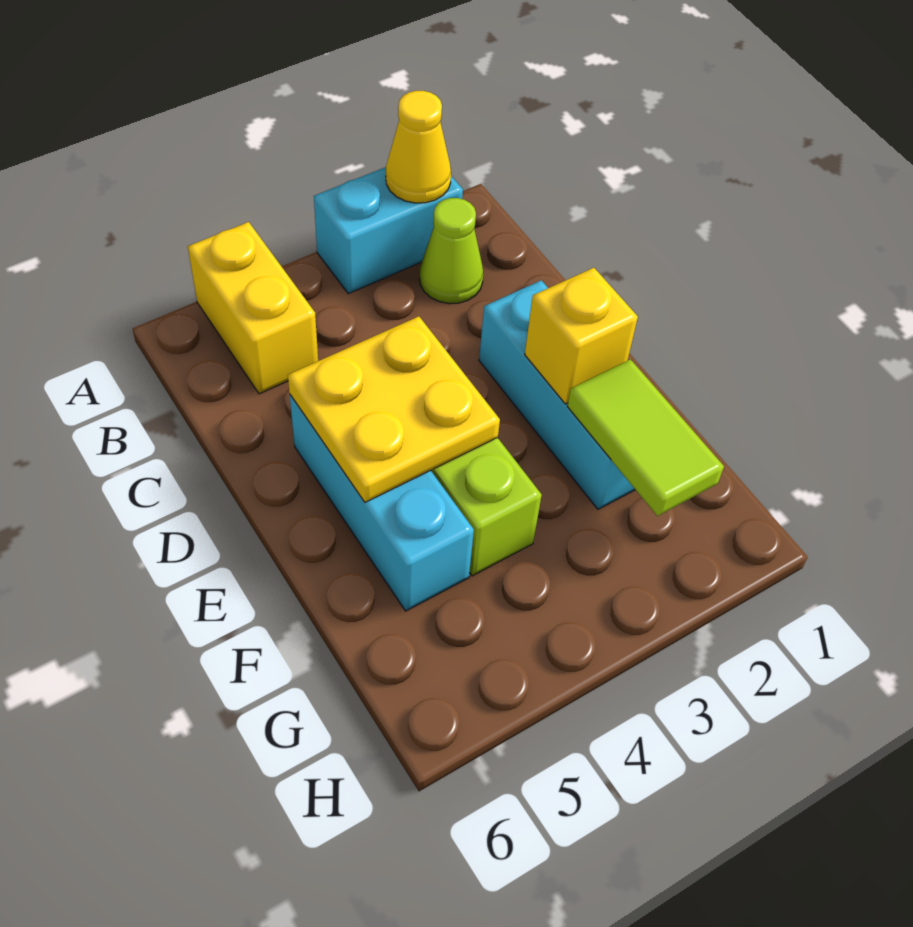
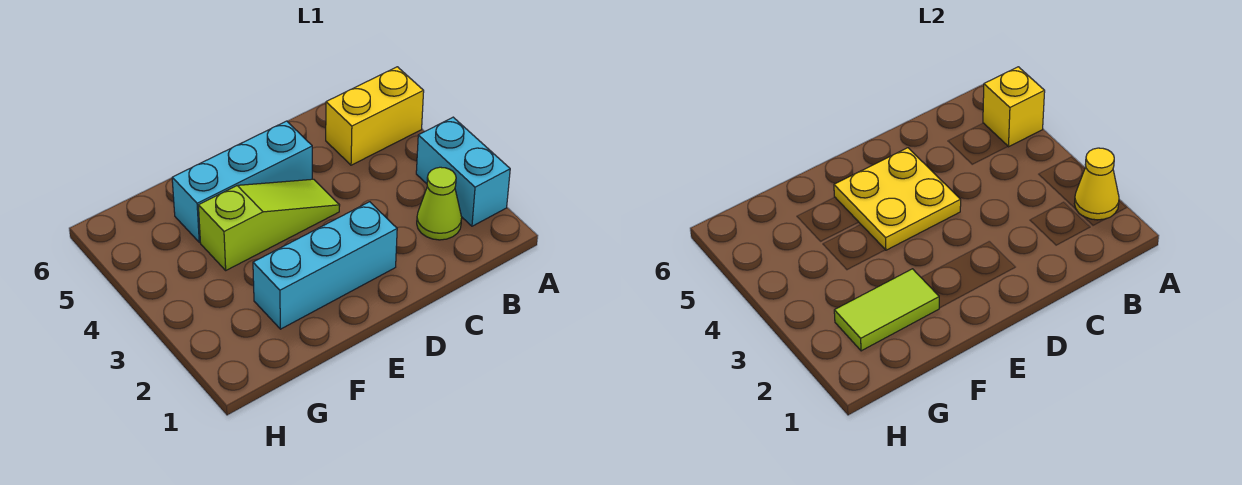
yellow brick E2 level 2 -> yellow brick A5 level 2

